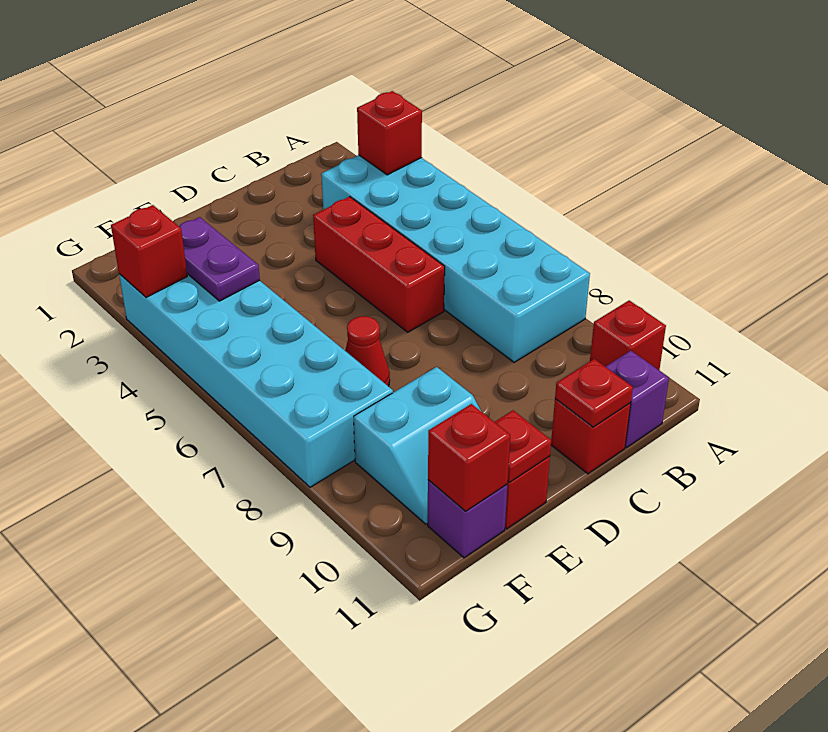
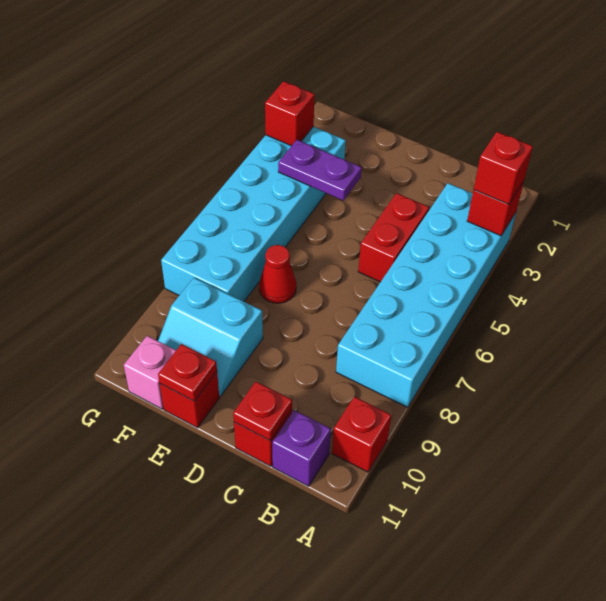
red brick C4:C6 level 1 -> red brick C4:C5 level 1
purple plate F3:F4 level 2 -> purple plate E4:F4 level 2
purple brick F11 level 1 -> pink brick F11 level 1
red brick F11 level 2 -> red brick A3 level 3

